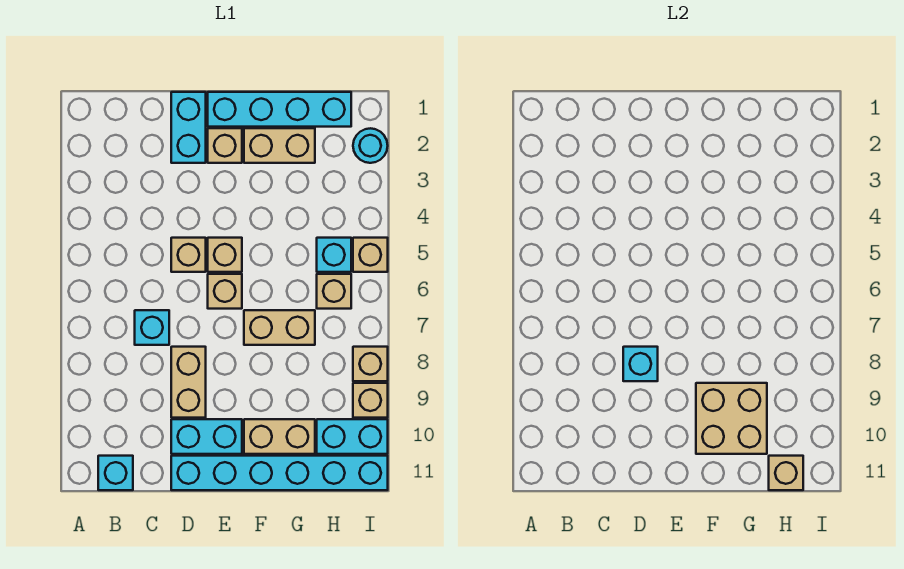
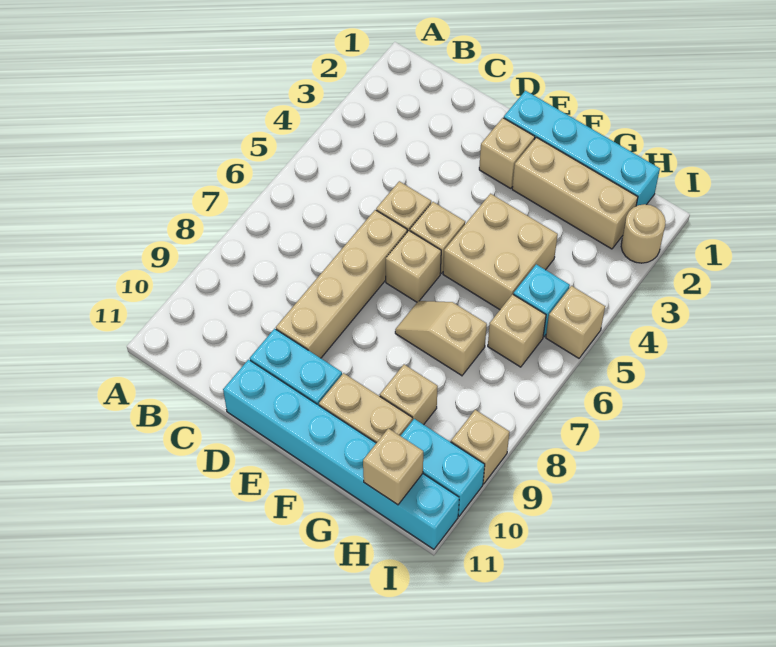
cyan brick B11 level 1 -> none
cyan brick C7 level 1 -> none
cyan brick D1:D2 level 1 -> none
tan brick D8:D9 level 1 -> tan brick D6:D9 level 1
cyan brick D8 level 2 -> none
tan brick F2:G2 level 1 -> tan brick F2:H2 level 1
tan brick F7:G7 level 1 -> tan slope F7:G7 level 1 top G
tan brick F9:G10 level 2 -> tan brick F4:G5 level 1
cyan round brick I2 level 1 -> tan round brick I2 level 1
tan brick I8 level 1 -> tan brick G9 level 1

